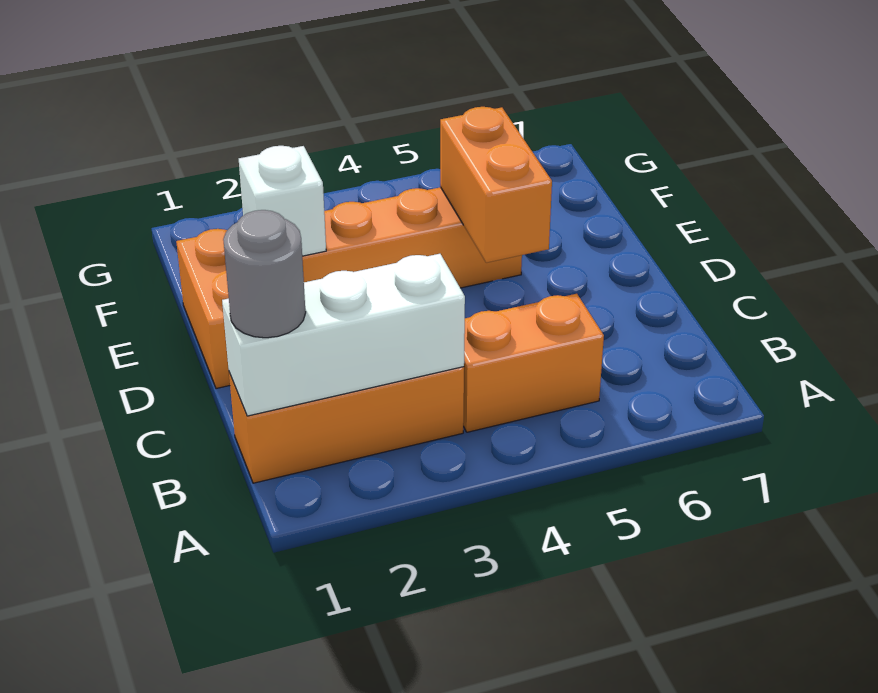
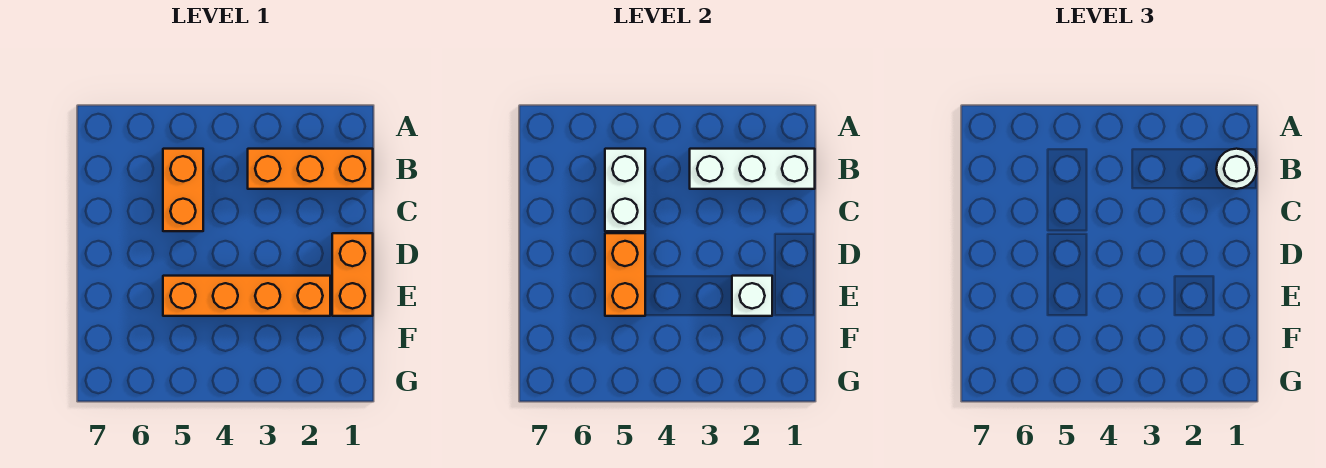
grey round brick B1 level 3 -> white round brick B1 level 3
orange brick B4:B5 level 1 -> orange brick B5:C5 level 1
none -> white brick B5:C5 level 2

